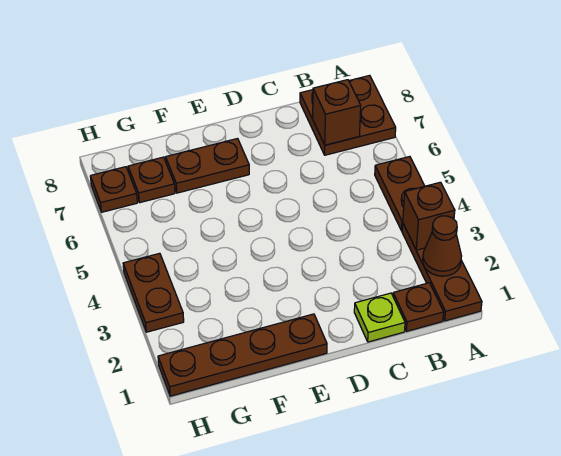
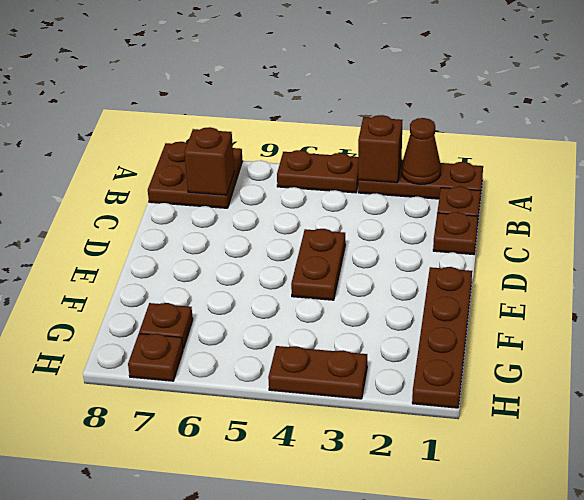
lime plate C1 level 1 -> brown plate C1 level 1
brown plate E7:F7 level 1 -> brown plate D4:E4 level 1

